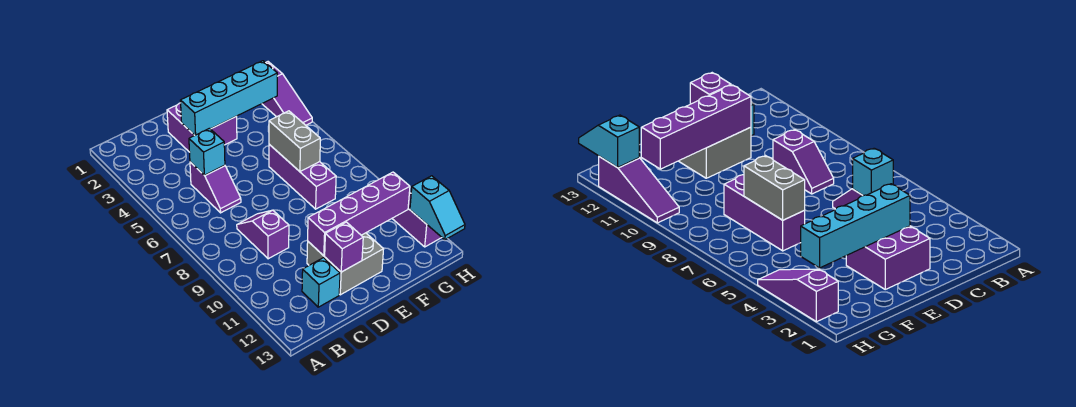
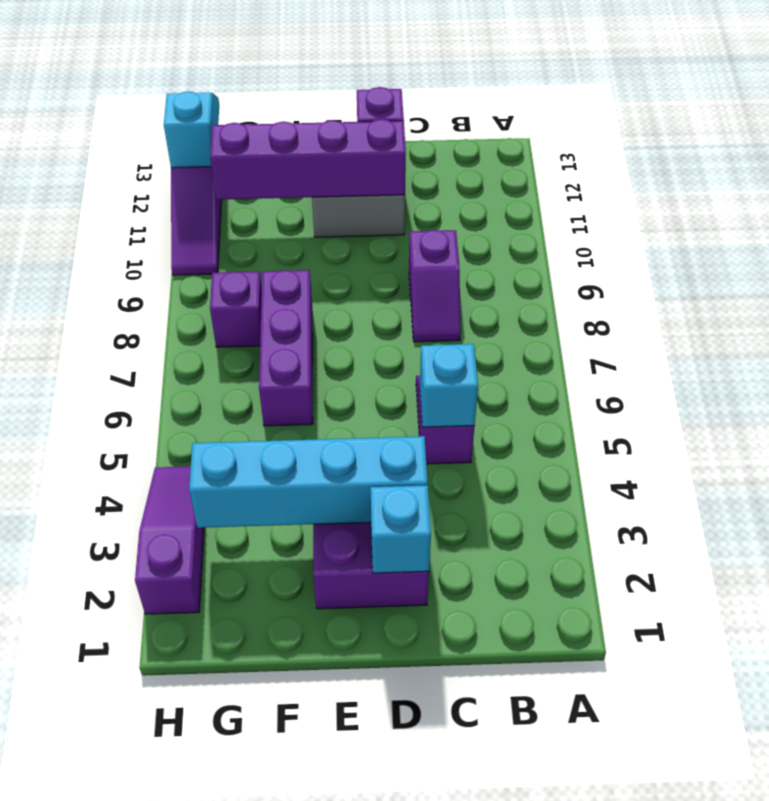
cyan brick C12 level 1 -> cyan brick D2 level 2
grey brick F6:F7 level 2 -> none
none -> purple brick G8 level 1

